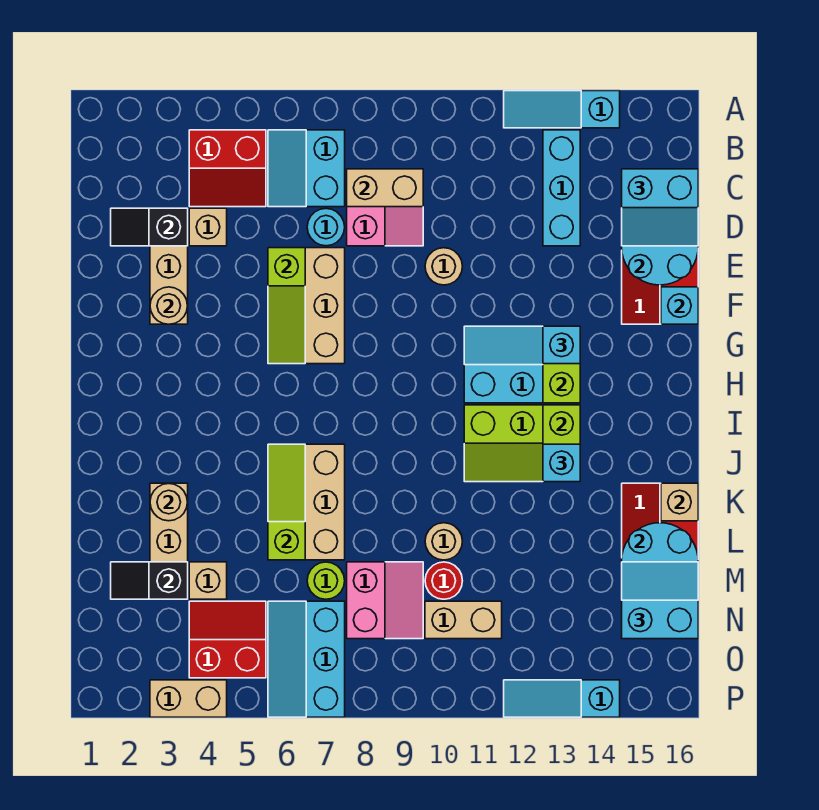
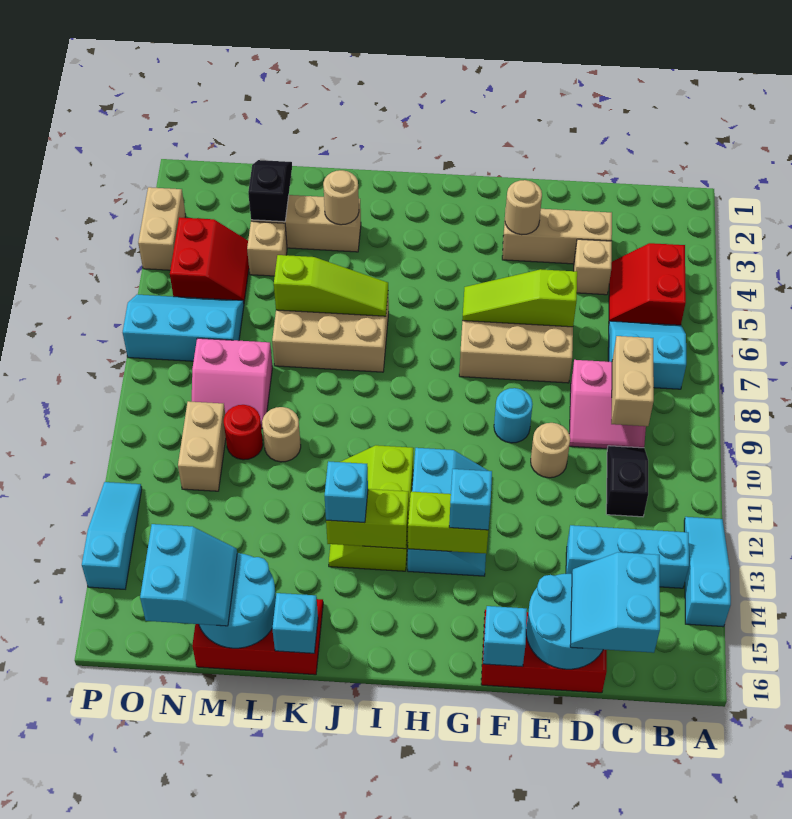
black slope D2:D3 level 2 top 3 -> black slope C10:C11 level 1 top 11
cyan round brick D7 level 1 -> cyan round brick F9 level 1
tan brick K16 level 2 -> cyan brick K16 level 2
lime round brick M7 level 1 -> none

